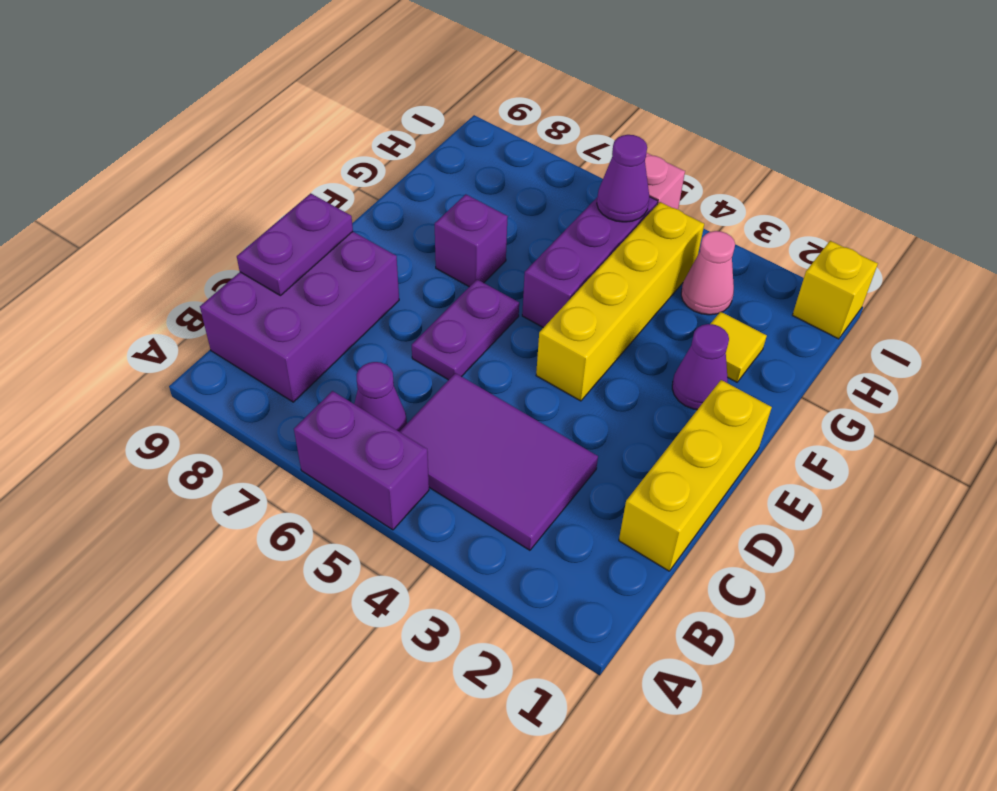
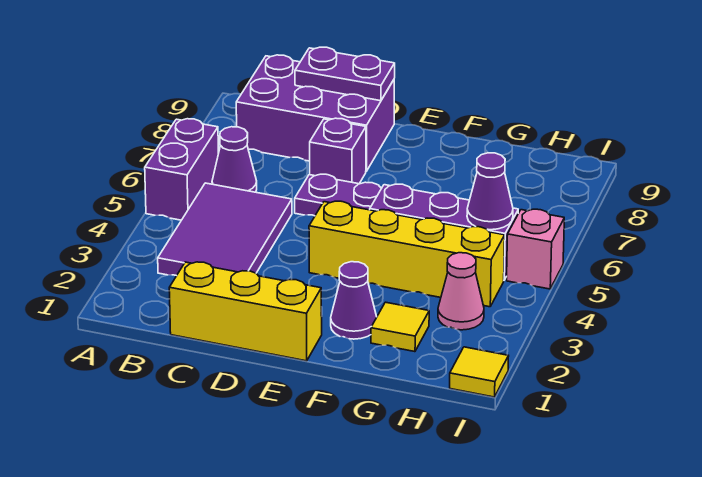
purple brick F7 level 1 -> purple brick D7 level 1
yellow brick I1 level 1 -> yellow tile I1 level 1

